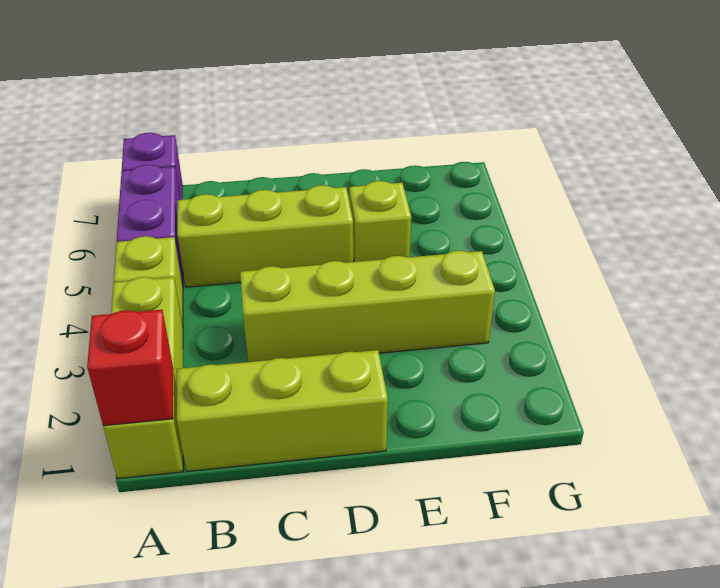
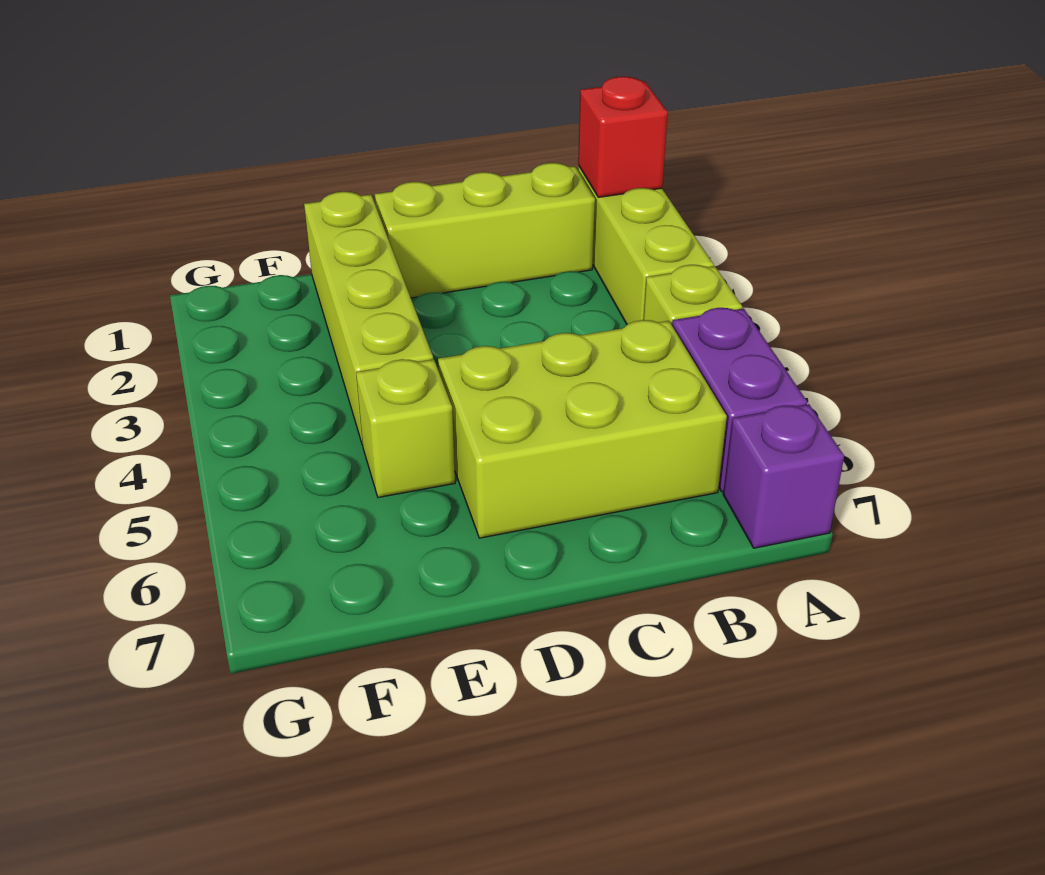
lime brick B5:D5 level 1 -> lime brick B5:D6 level 1
lime brick C3:F3 level 1 -> lime brick E1:E4 level 1

